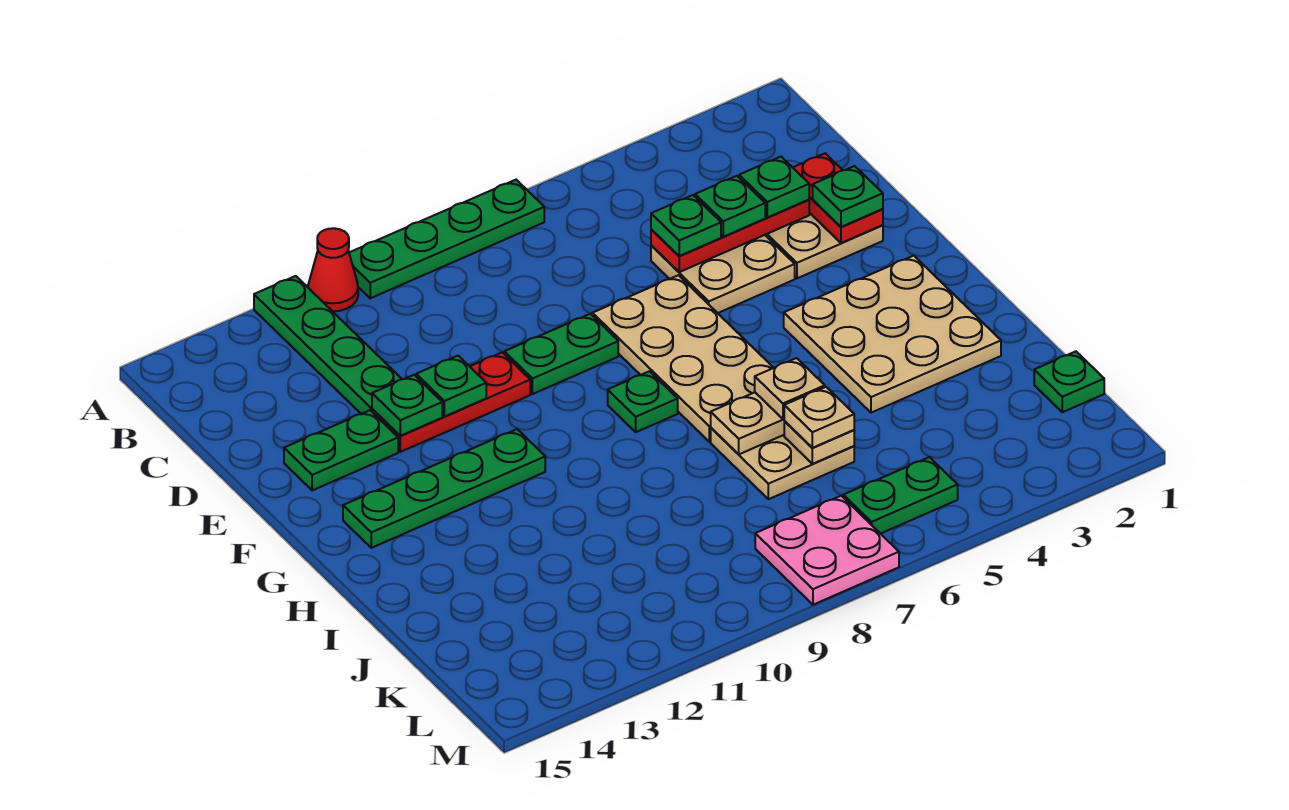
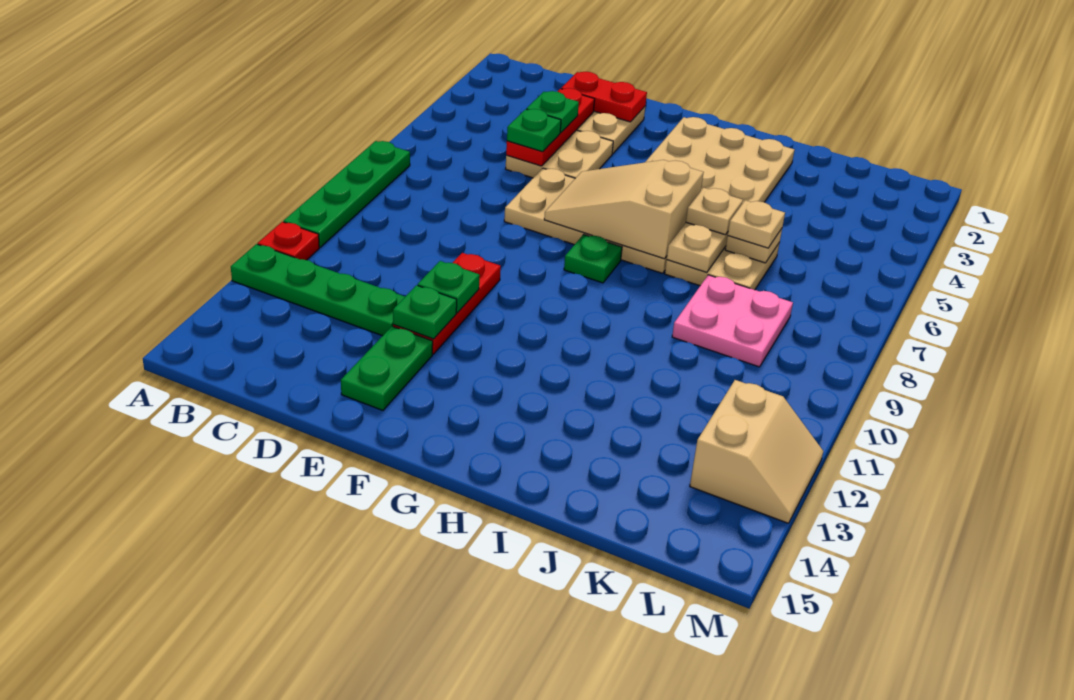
red cone A11 level 1 -> red plate A11 level 1
green plate D3 level 3 -> none
green plate E2 level 3 -> none
green plate E8:E9 level 1 -> none
none -> tan slope F6:H7 level 2 top H
green plate G11:G14 level 1 -> none
green plate K1 level 1 -> none
green plate L5:L6 level 1 -> none
pink plate L7:M8 level 1 -> pink plate J8:K9 level 1
none -> tan slope L12:M13 level 1 top L

